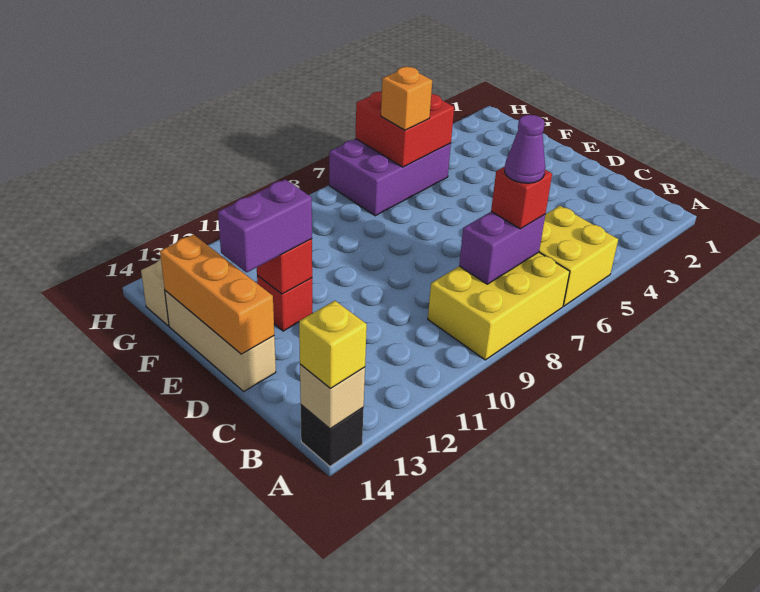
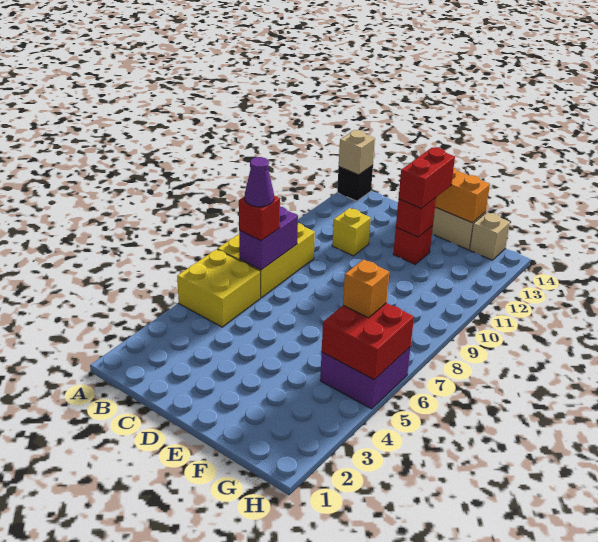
yellow brick A14 level 3 -> yellow brick C11 level 1
purple brick E12:E13 level 3 -> red brick E12:E13 level 3
purple brick G5:H7 level 1 -> purple brick G5:H6 level 1

